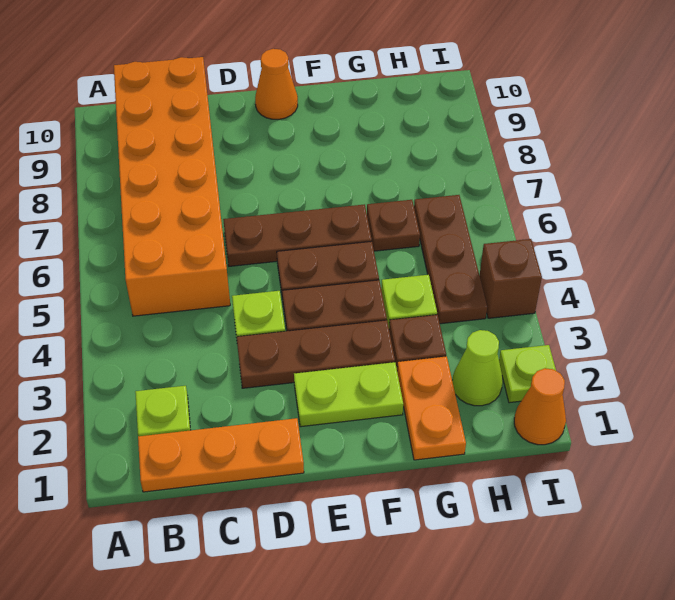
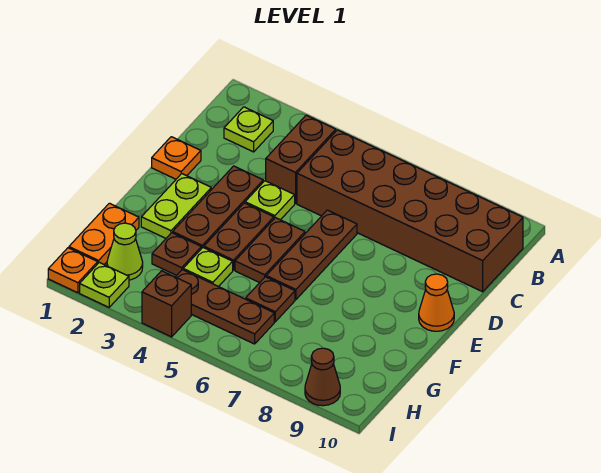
orange plate B1:D1 level 1 -> orange plate D1 level 1
none -> brown brick B4:C4 level 1
orange brick B5:C10 level 1 -> brown brick B5:C10 level 1
orange plate G1:G2 level 1 -> orange plate G1:H1 level 1
orange cone I1 level 1 -> orange plate I1 level 1
none -> brown cone I9 level 1

